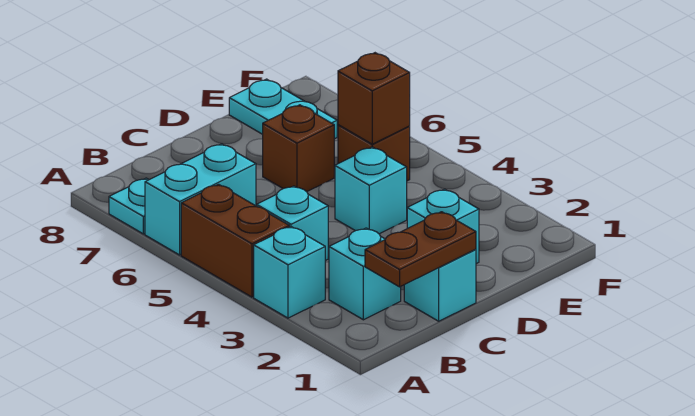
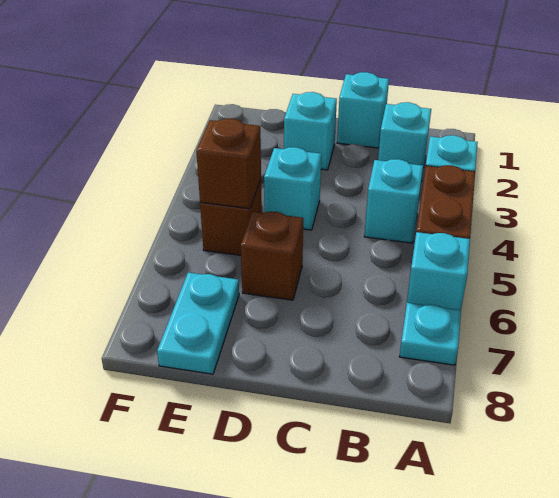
cyan brick A6:B6 level 1 -> cyan brick A6 level 1
brown plate B1:C1 level 2 -> none

